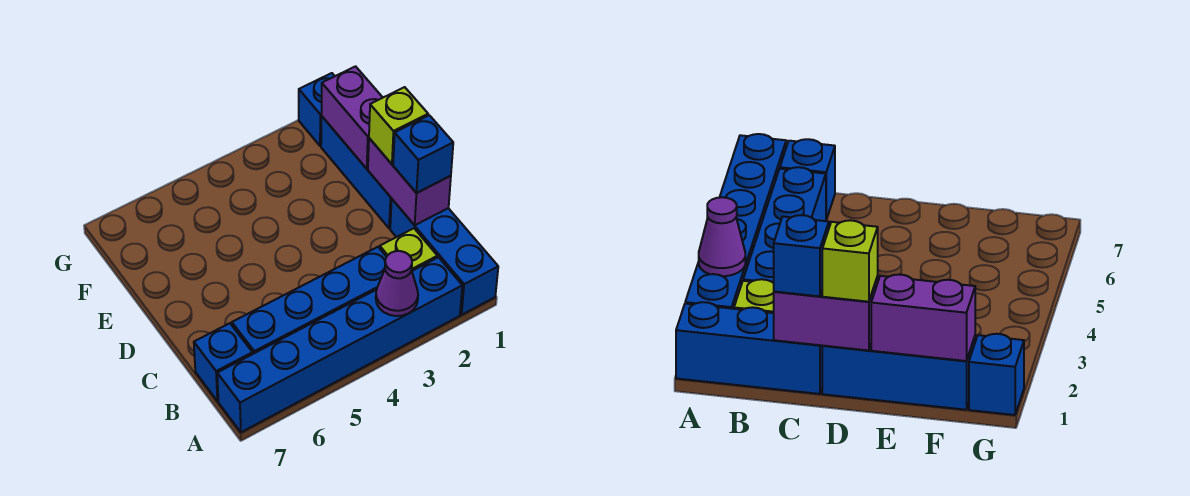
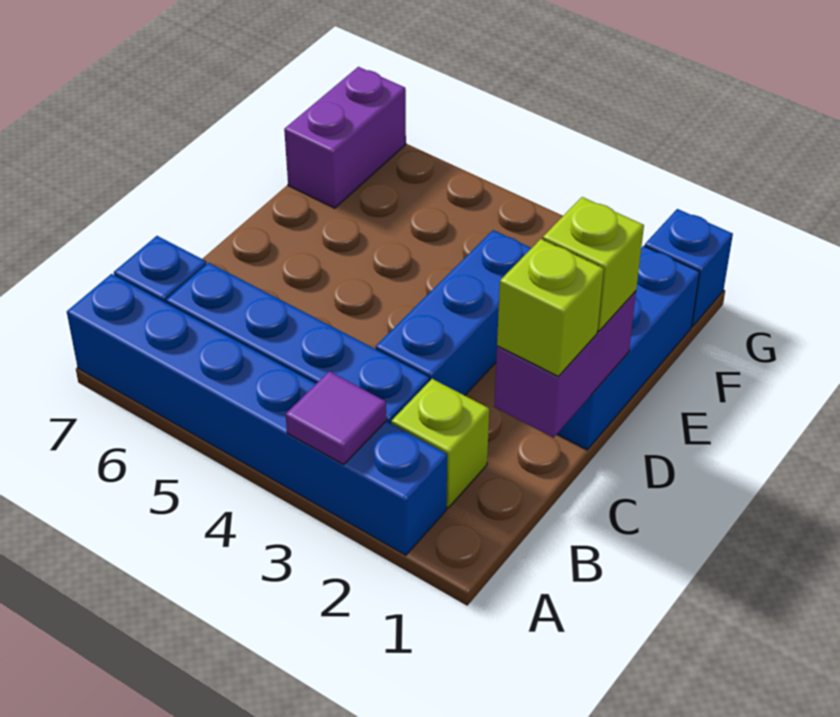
blue brick A1:C1 level 1 -> blue brick C3:E3 level 1
purple cone A3 level 2 -> purple tile A3 level 2
blue brick C1 level 3 -> lime brick C1 level 3
purple brick E1:F1 level 2 -> purple brick F7:G7 level 1

